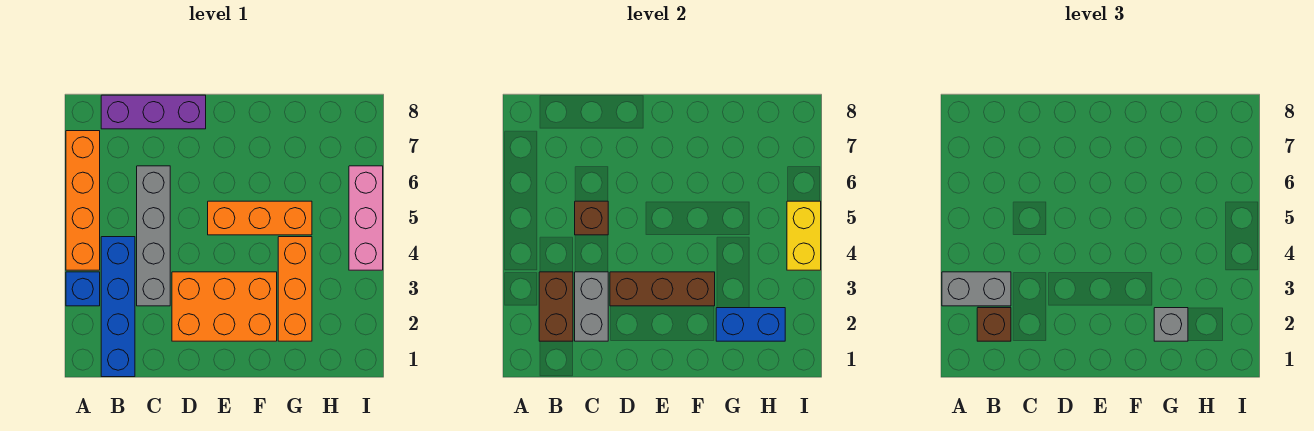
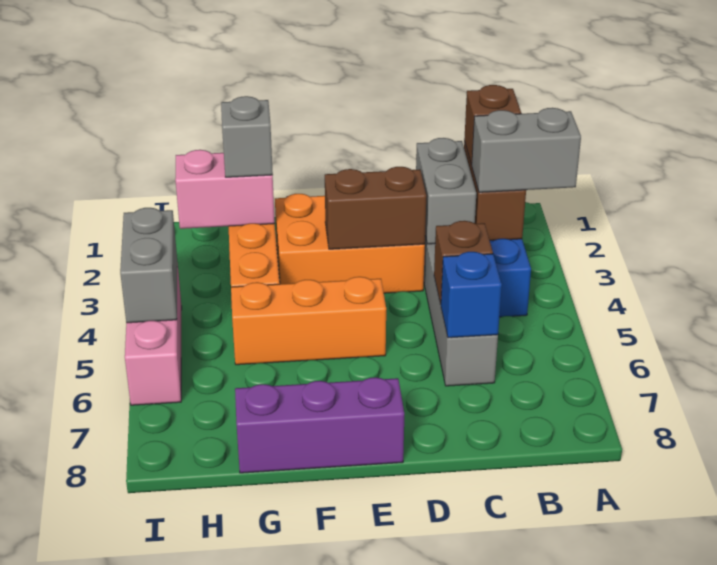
blue brick A3 level 1 -> blue brick C6 level 2
orange brick A4:A7 level 1 -> none
purple brick B8:D8 level 1 -> purple brick E8:G8 level 1
brown brick D3:F3 level 2 -> brown brick D3:E3 level 2
blue brick G2:H2 level 2 -> pink brick G2:H2 level 2
yellow brick I4:I5 level 2 -> grey brick I4:I5 level 2

